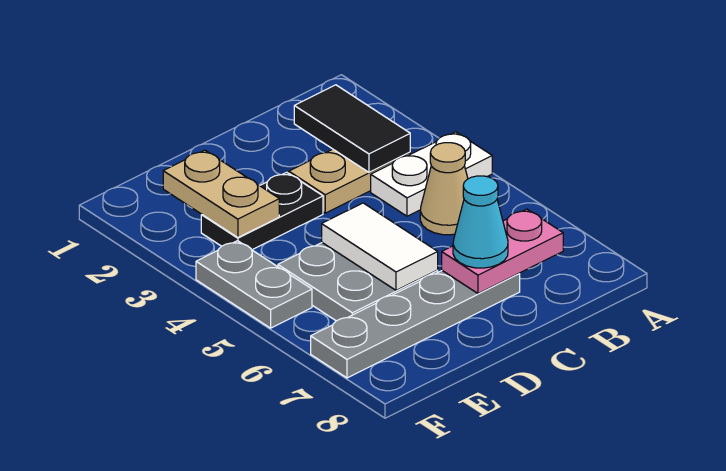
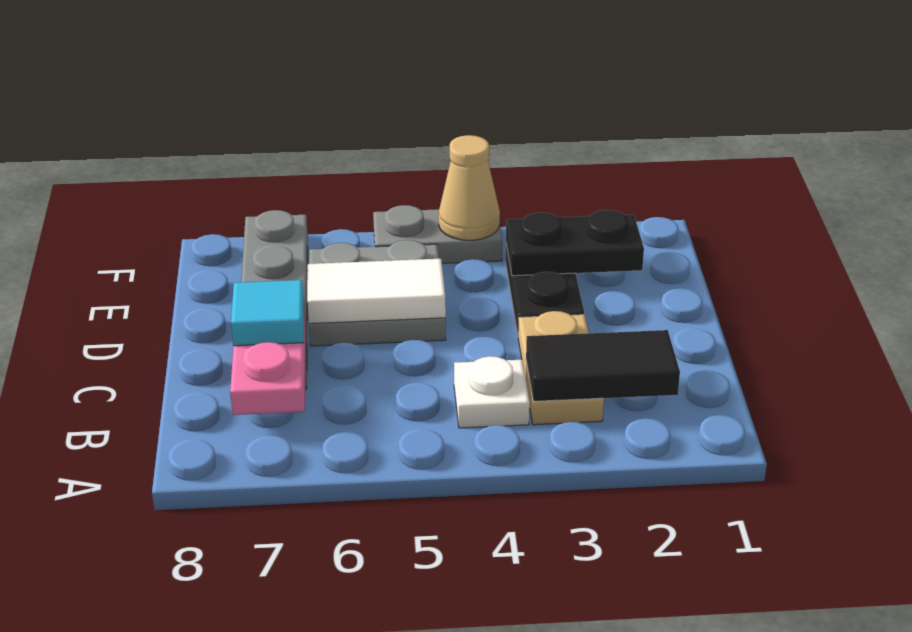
white plate A4:B4 level 1 -> white plate B4 level 1
tan cone B5 level 1 -> tan cone F4 level 2
cyan cone C7 level 3 -> cyan tile C7 level 3
tan plate E2:E3 level 2 -> black plate E2:E3 level 2

